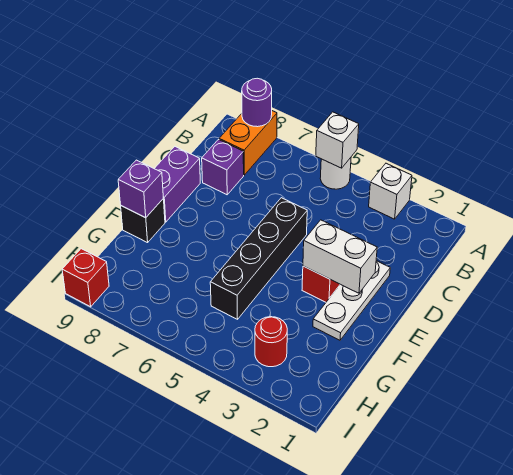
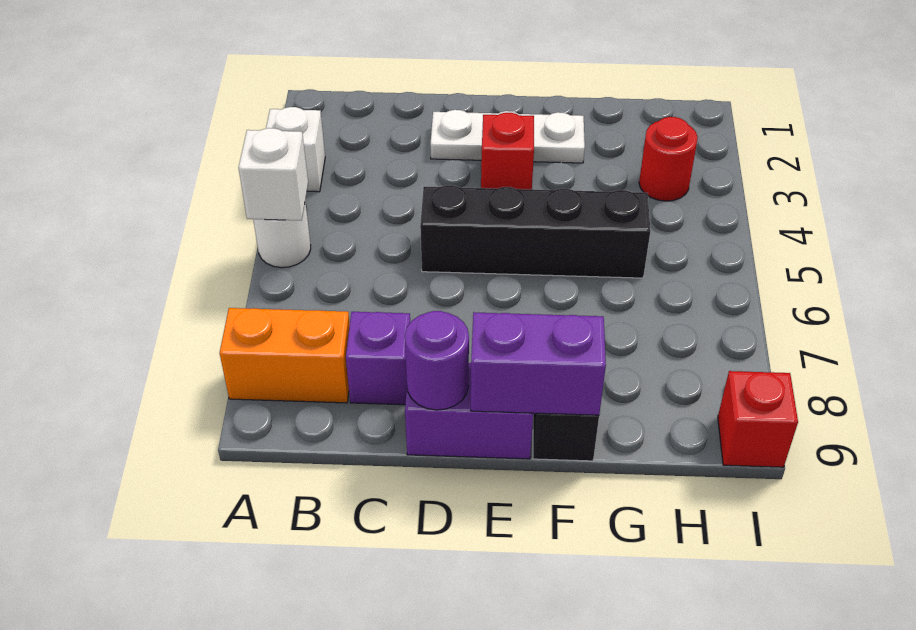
purple round brick A8 level 2 -> purple round brick D9 level 2
white brick E2:E3 level 2 -> none
purple brick F9 level 2 -> purple brick E9:F9 level 2

